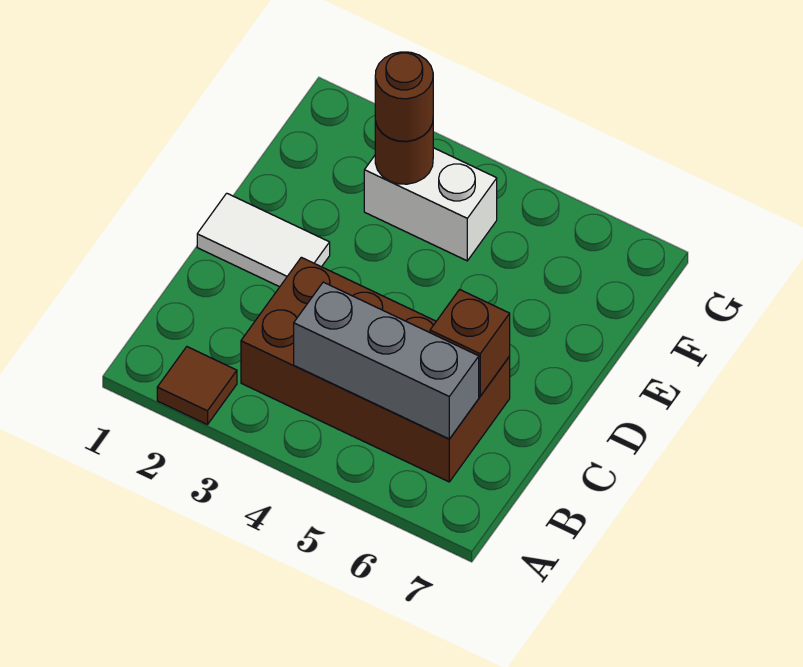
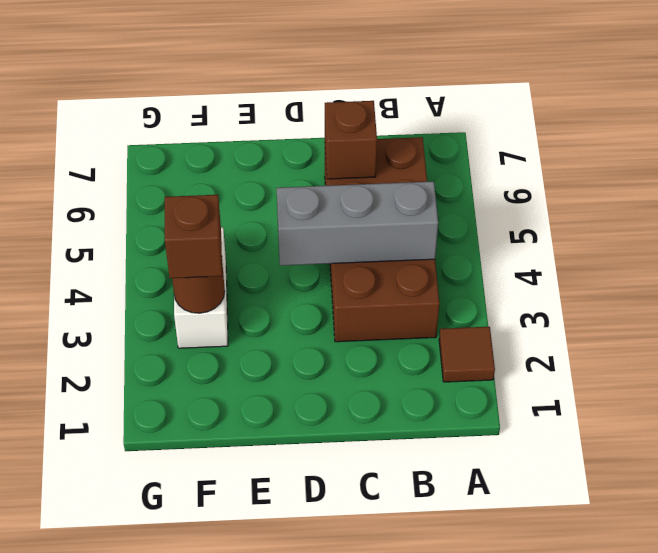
grey brick B4:B6 level 2 -> grey brick B4:D4 level 2
white tile D1:D2 level 1 -> none
brown round brick F3 level 3 -> brown brick F3 level 3

